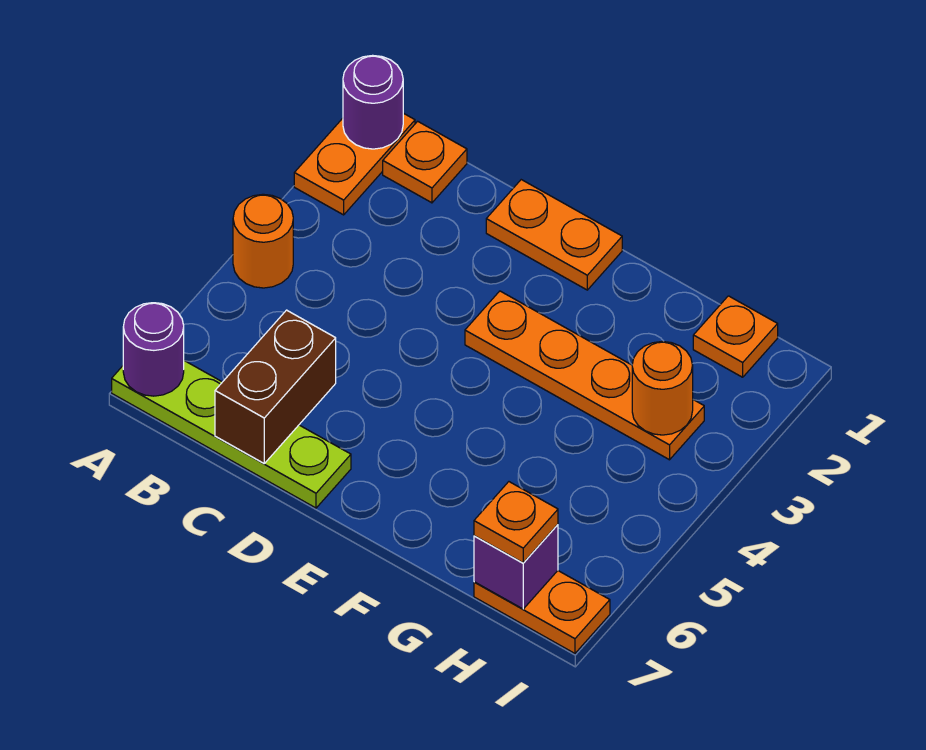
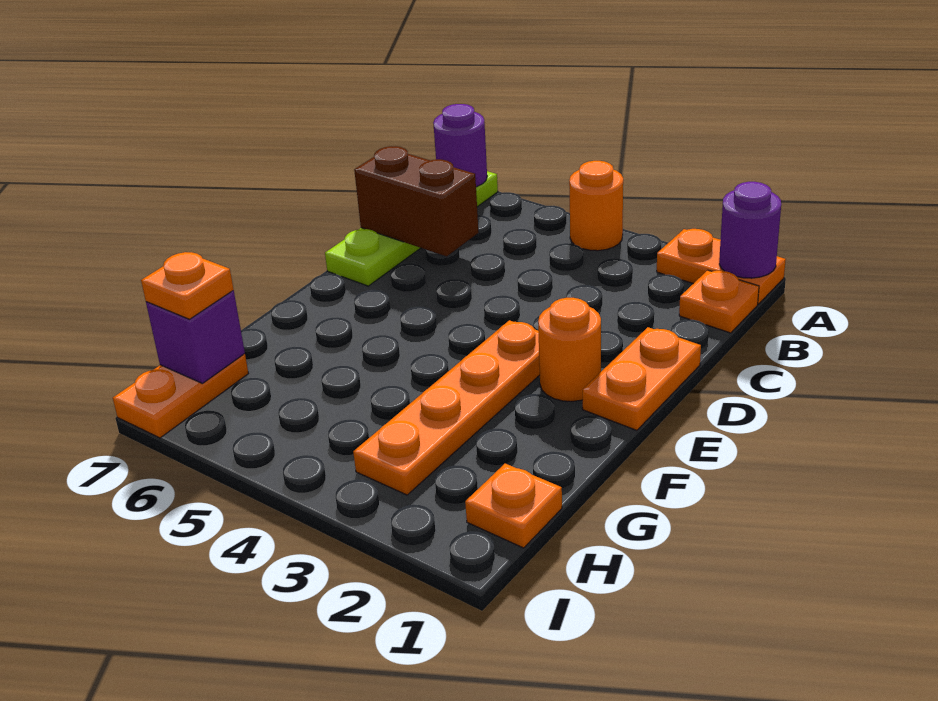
orange round brick H3 level 2 -> orange round brick E2 level 1

